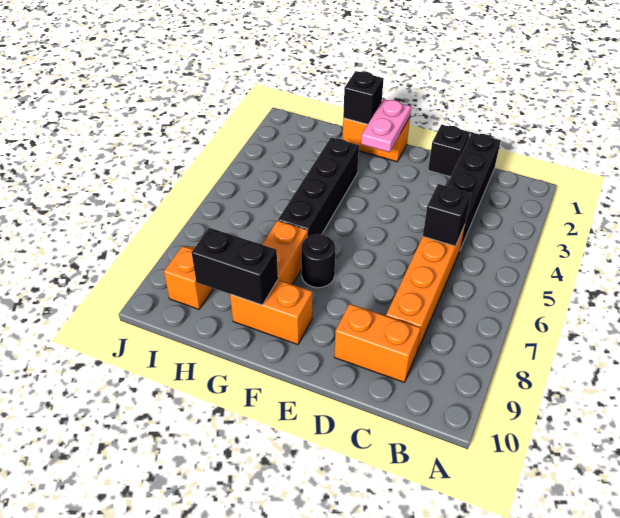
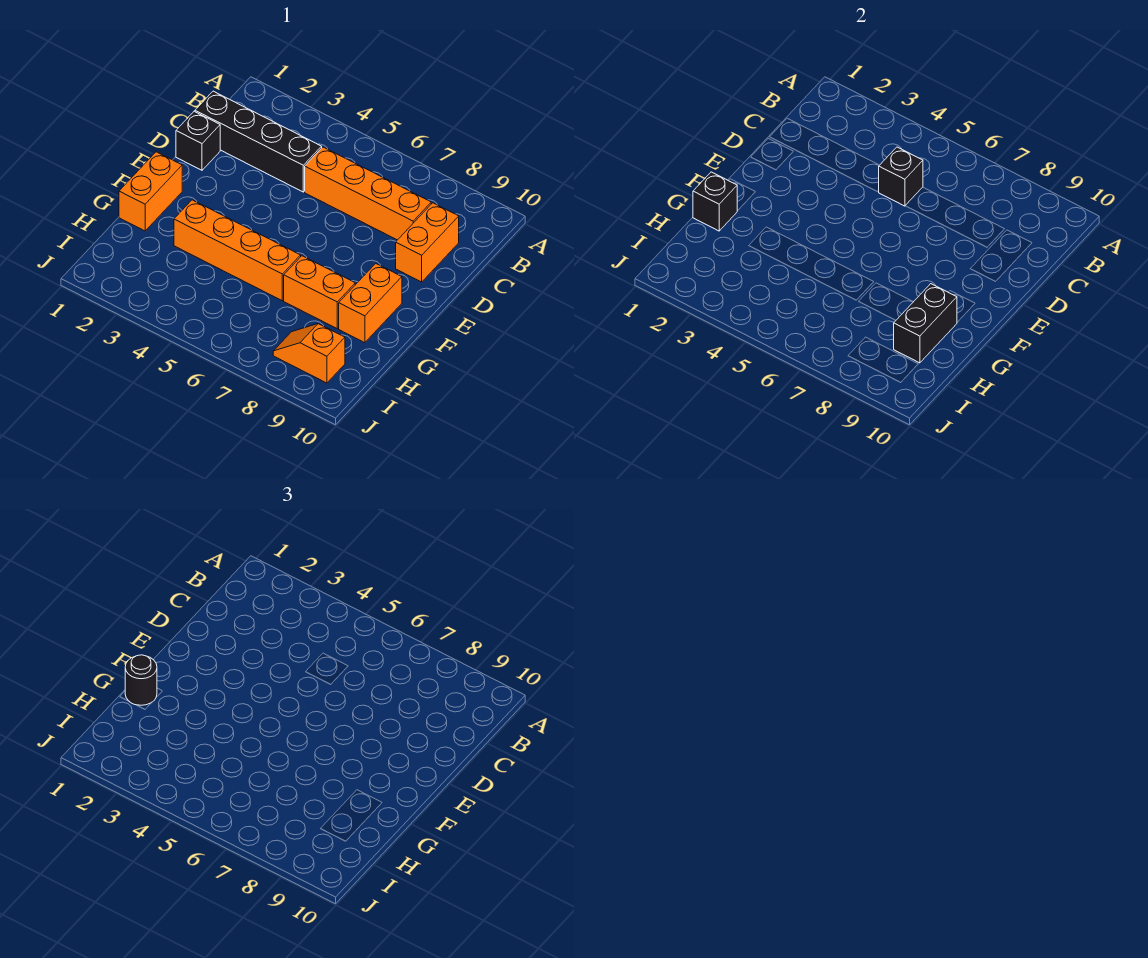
pink plate F1:F2 level 2 -> none
black round brick F7 level 1 -> black round brick G1 level 3
black brick G3:G6 level 1 -> orange brick G3:G6 level 1

